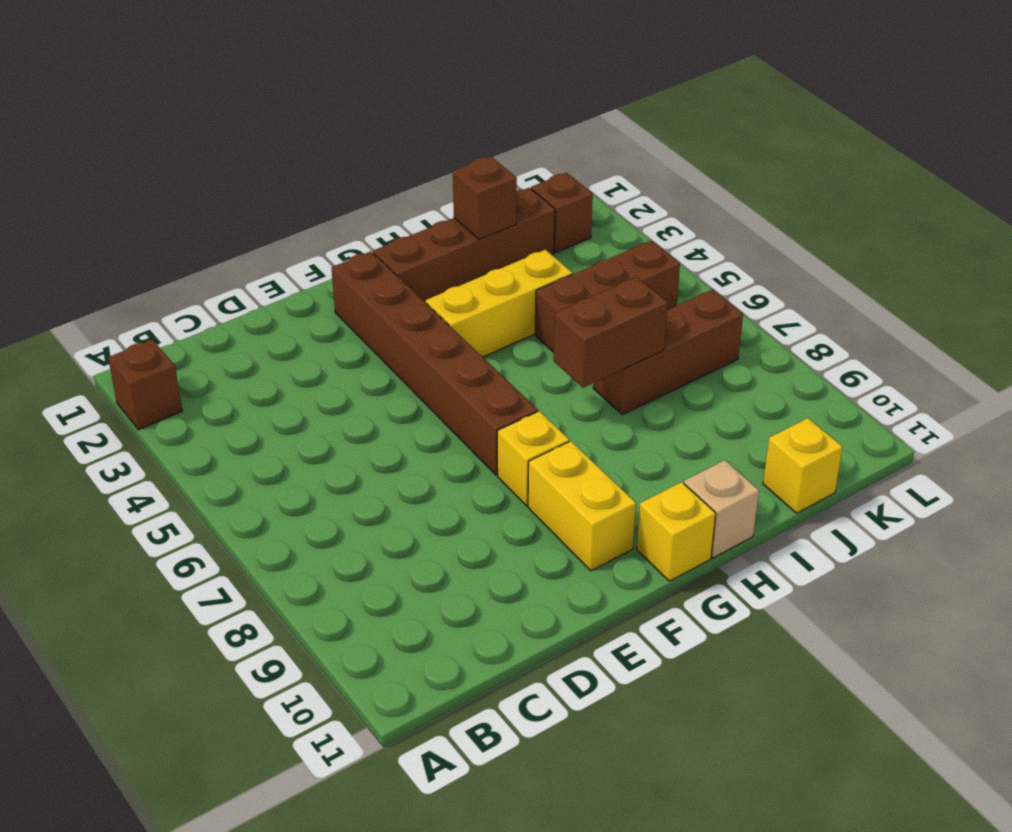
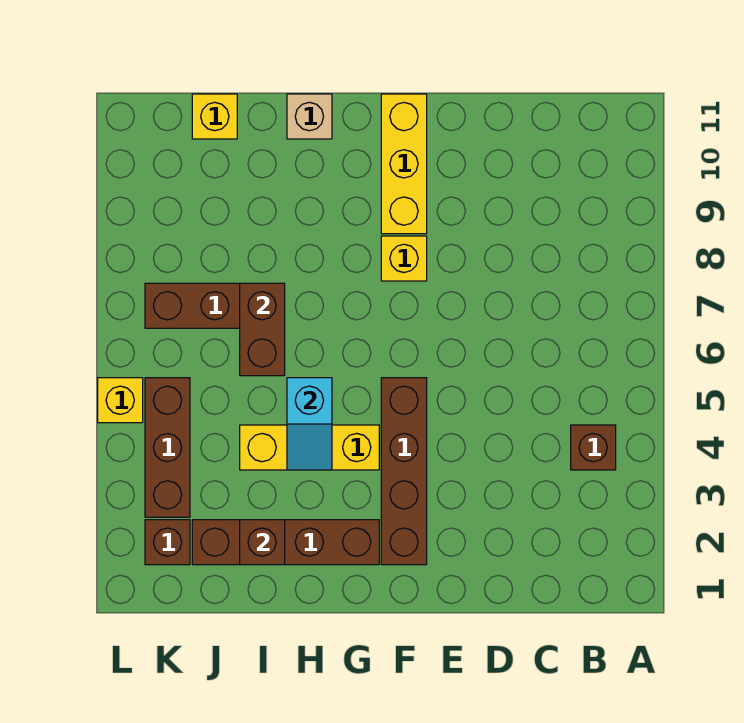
brown brick A2 level 1 -> brown brick B4 level 1
brown brick F2:F7 level 1 -> brown brick F2:F5 level 1
yellow brick F9:F10 level 1 -> yellow brick F9:F11 level 1
yellow brick G11 level 1 -> yellow brick L5 level 1
none -> cyan slope H4:H5 level 2 top 5
brown brick H7:I7 level 2 -> brown brick I6:I7 level 2
brown brick I5:K5 level 1 -> brown brick K3:K5 level 1

